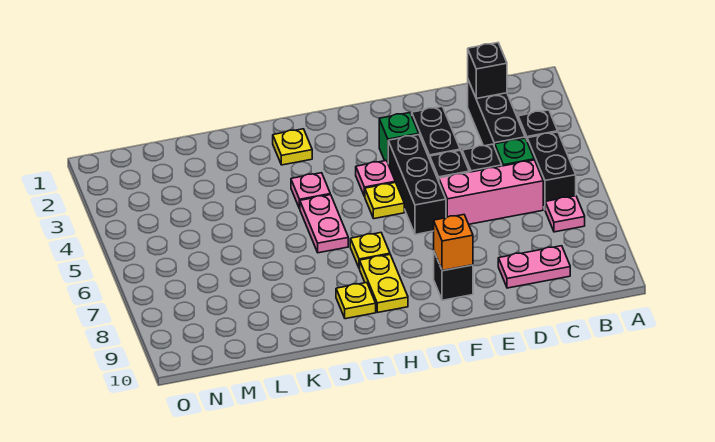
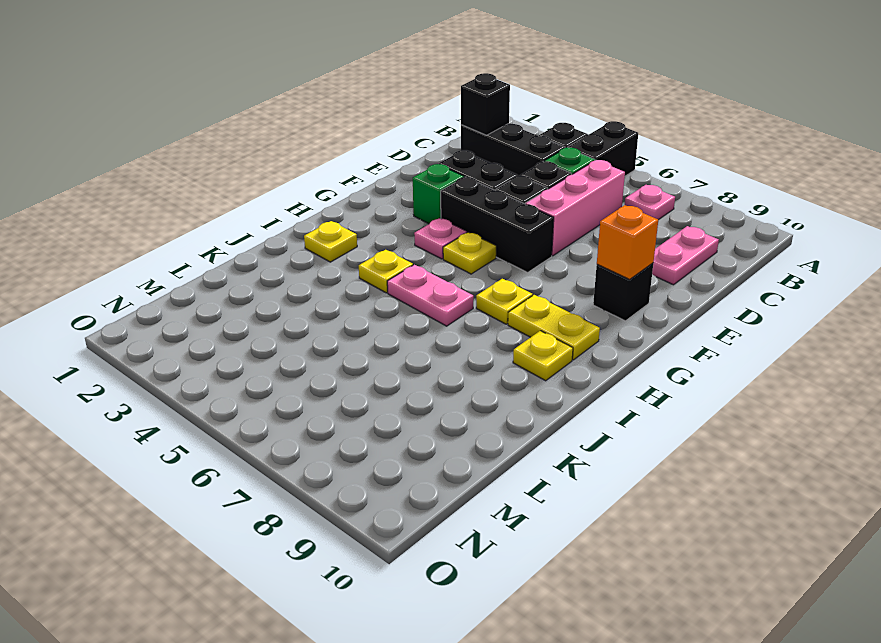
black brick B5:B6 level 1 -> black brick A5:B5 level 1
pink plate I4 level 1 -> yellow plate I4 level 1

